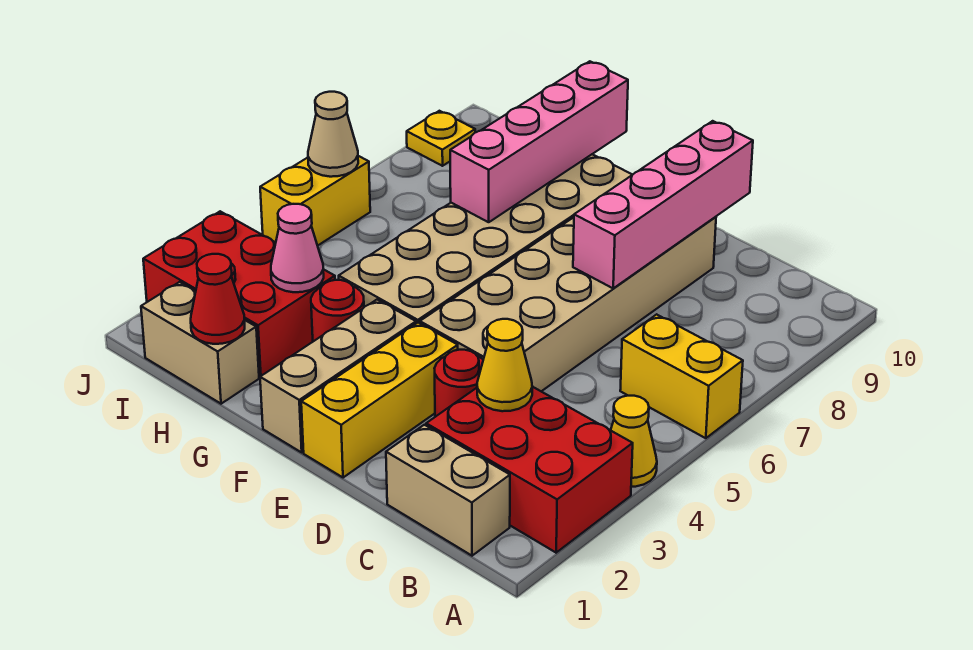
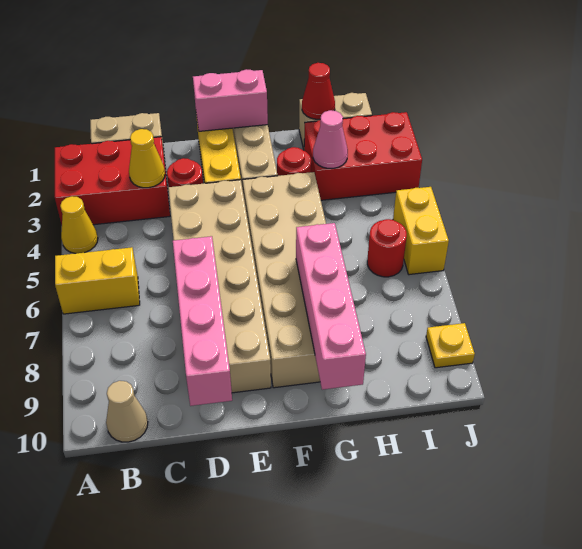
none -> pink brick E1:F1 level 2
none -> red round brick I6 level 1
tan cone J6 level 2 -> tan cone B10 level 1

